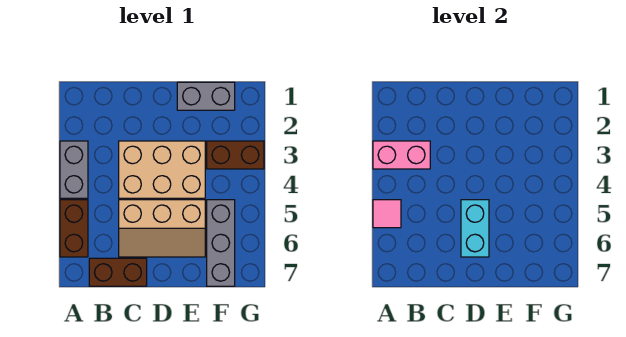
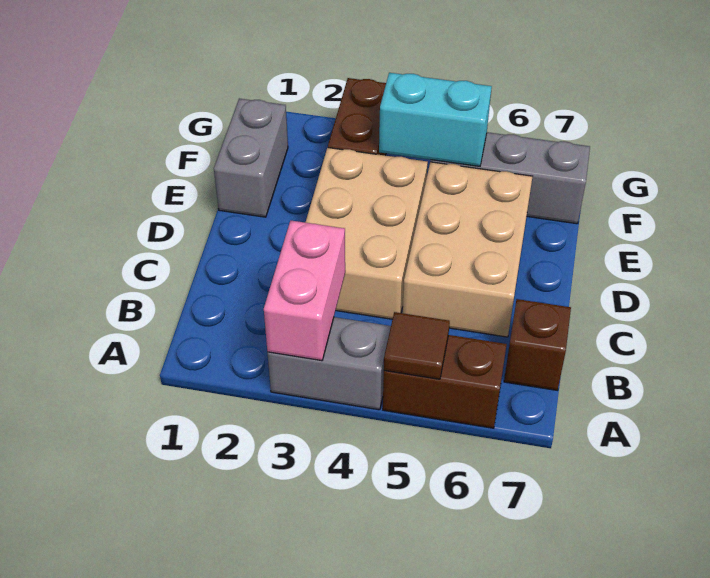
pink tile A5 level 2 -> brown tile A5 level 2
brown brick B7:C7 level 1 -> brown brick B7 level 1
tan slope C5:E6 level 1 top 5 -> tan brick C5:E6 level 1
cyan brick D5:D6 level 2 -> cyan brick F4:F5 level 2

